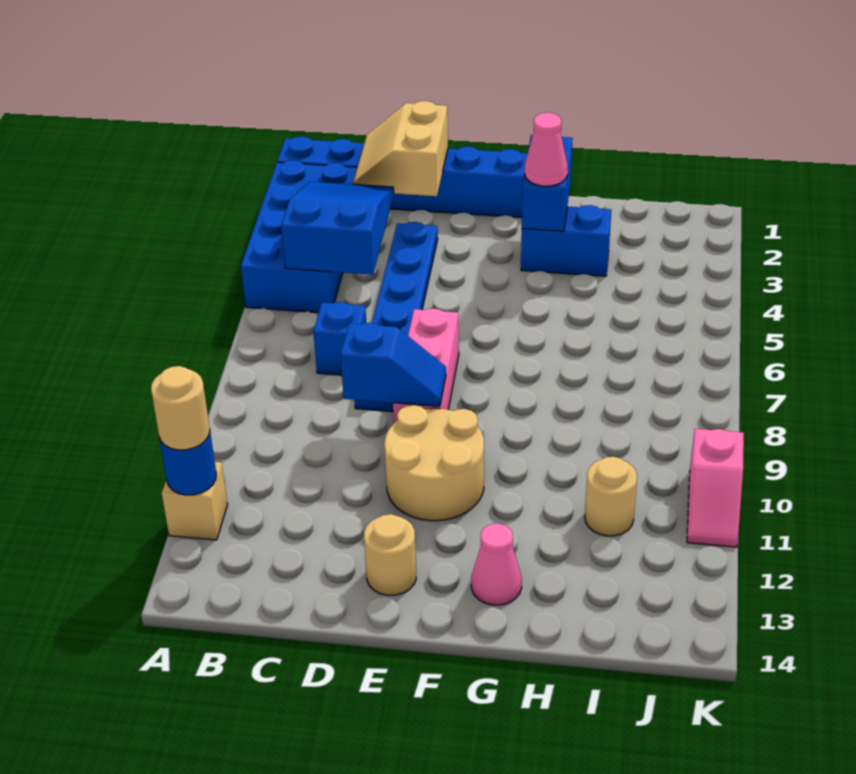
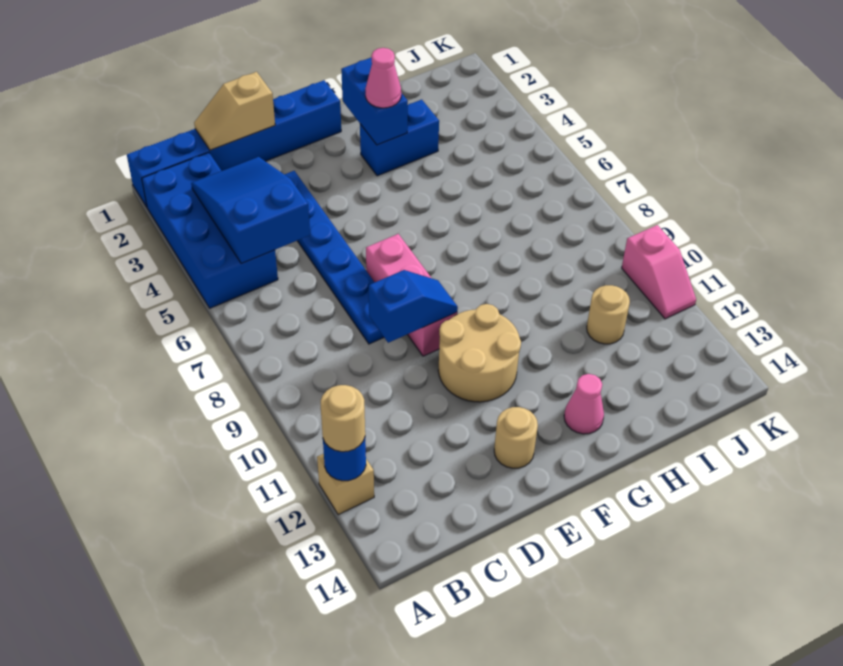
tan slope C1:D2 level 2 top D -> tan slope C1:D1 level 2 top D
blue brick C7 level 1 -> none

